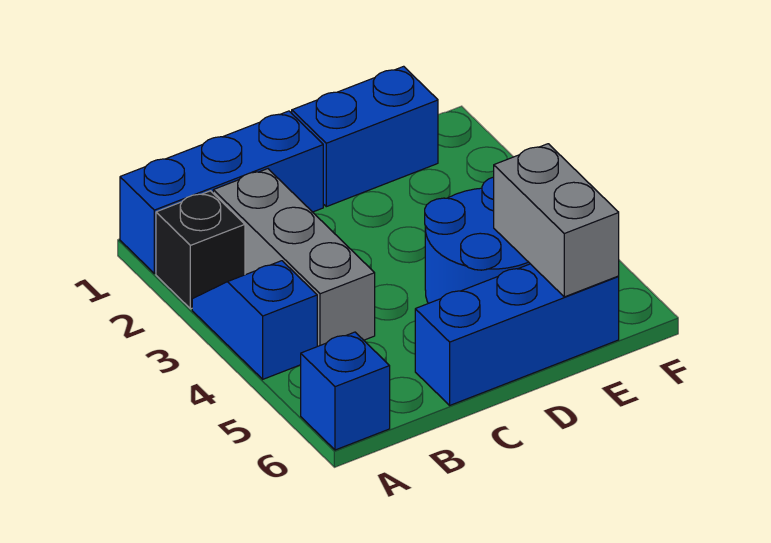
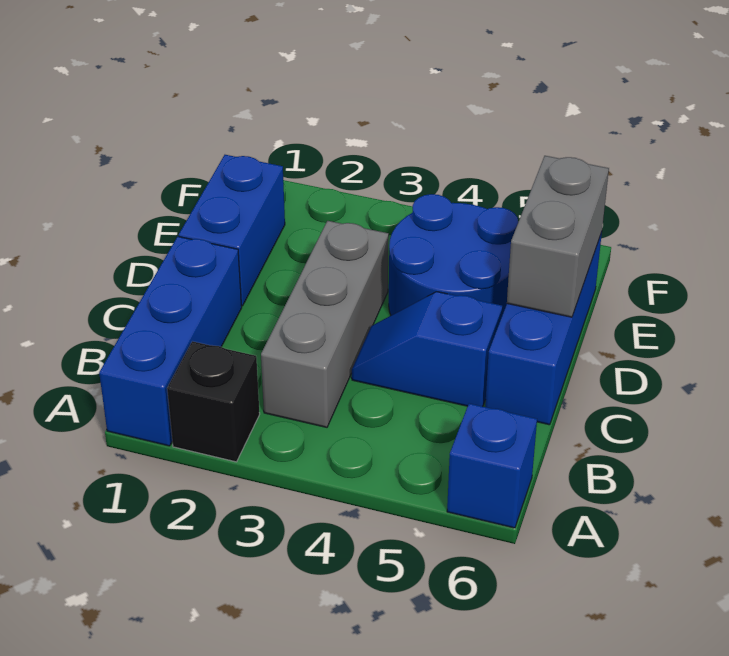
blue slope A3:A4 level 1 top 4 -> blue slope C4:C5 level 1 top 5
grey brick B2:B4 level 1 -> grey brick B3:D3 level 1
grey brick E5:E6 level 2 -> grey brick D6:E6 level 2

